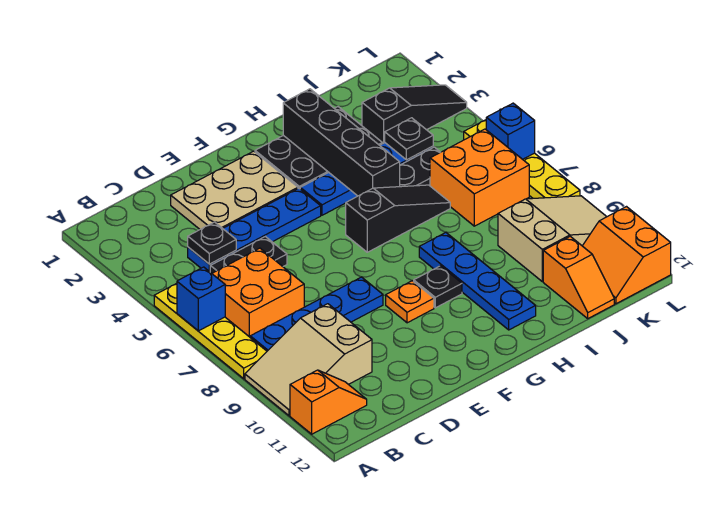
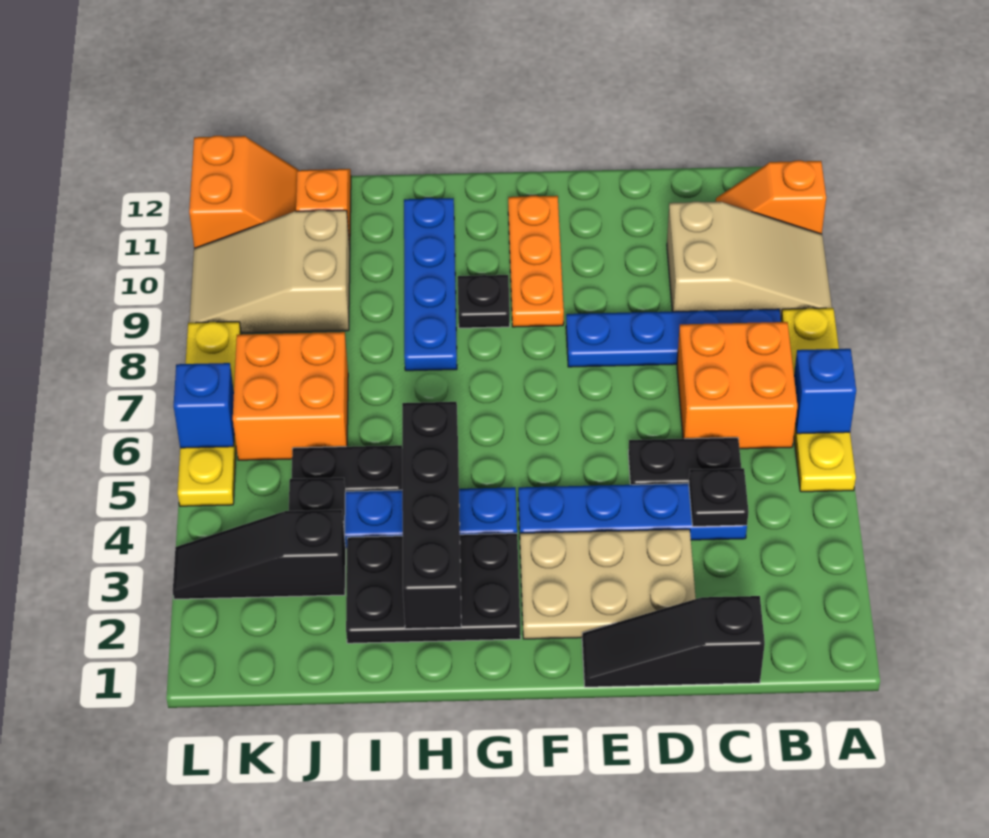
orange plate F9 level 1 -> orange plate F9:F11 level 1
black slope G6:I6 level 1 top G -> black slope C1:E1 level 1 top C

